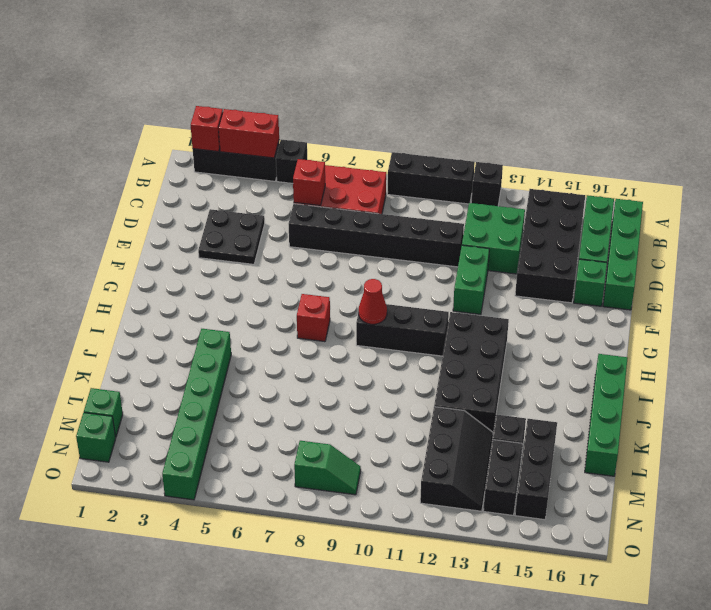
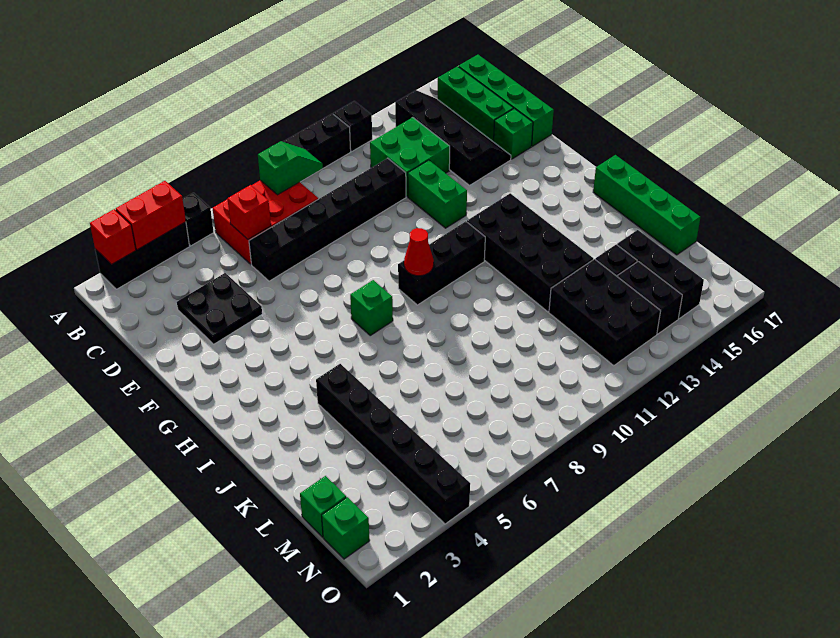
black brick B14:E15 level 1 -> black slope B14:E15 level 1 top 14
red brick H7 level 1 -> green brick H7 level 1
green brick J4:O4 level 1 -> black brick J4:O4 level 1
black slope L12:N13 level 1 top 12 -> black brick L12:N13 level 1
green slope N8:N9 level 1 top 8 -> green slope B8:B9 level 2 top 8

